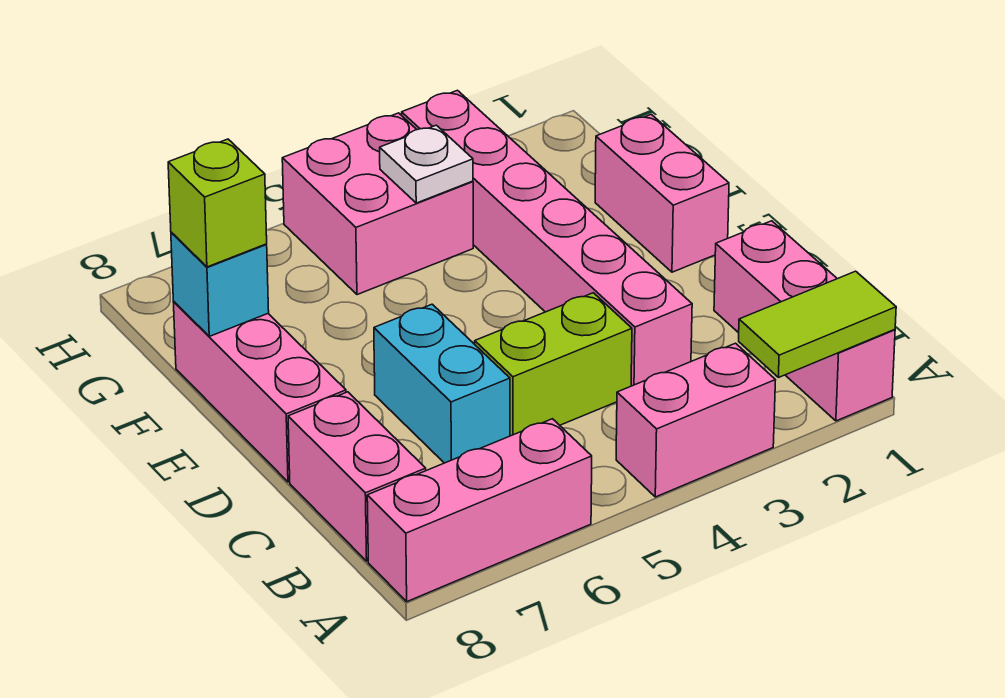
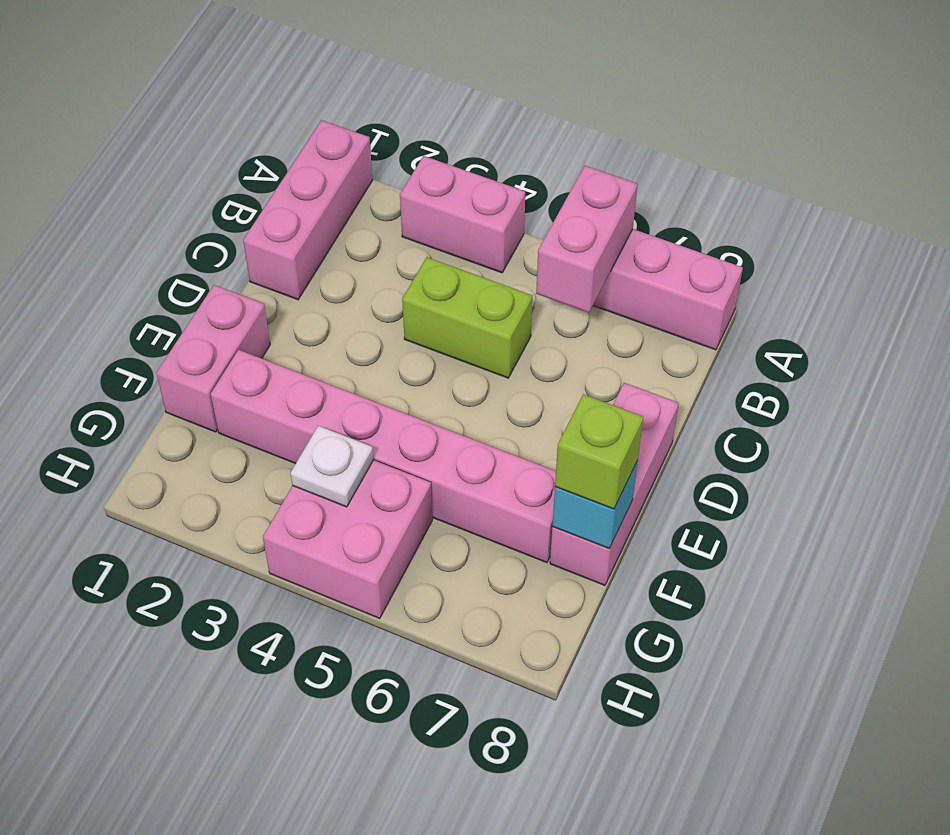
lime tile A1:A2 level 2 -> none
pink brick B8:C8 level 1 -> pink brick A6:B6 level 2
pink brick C3:H3 level 1 -> pink brick F2:F7 level 1
cyan brick C6:D6 level 1 -> none

